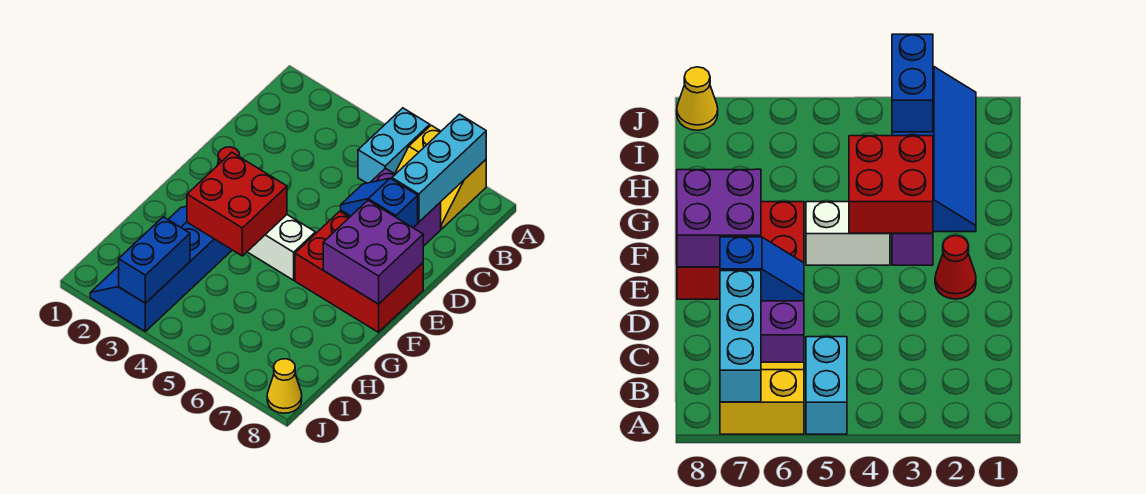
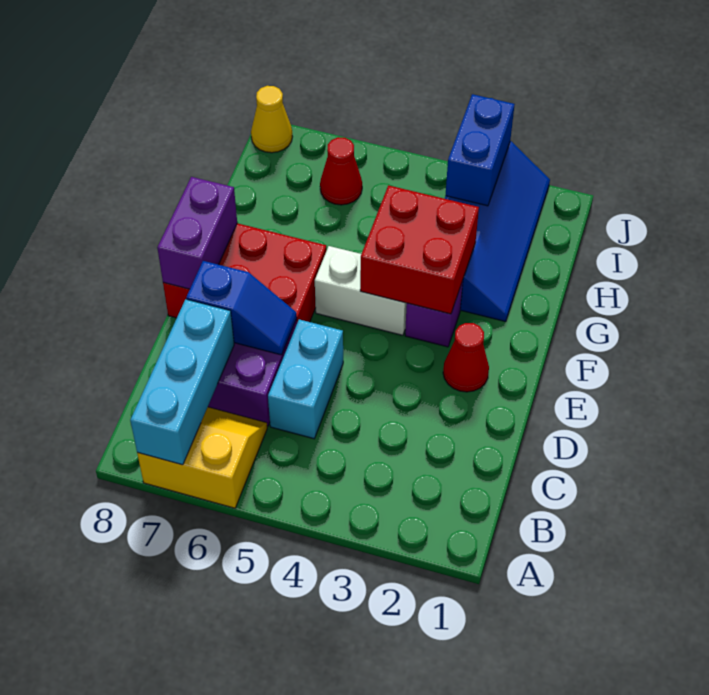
cyan brick A5:B5 level 1 -> cyan brick C5:D5 level 1
purple brick E7:F8 level 2 -> purple brick E8:F8 level 2
none -> red cone I6 level 1

